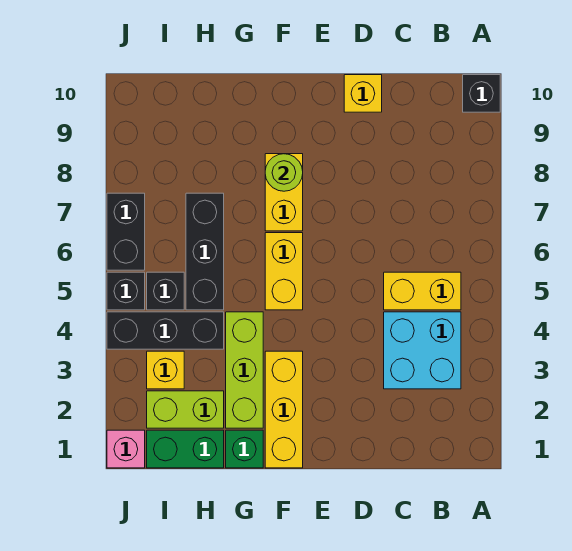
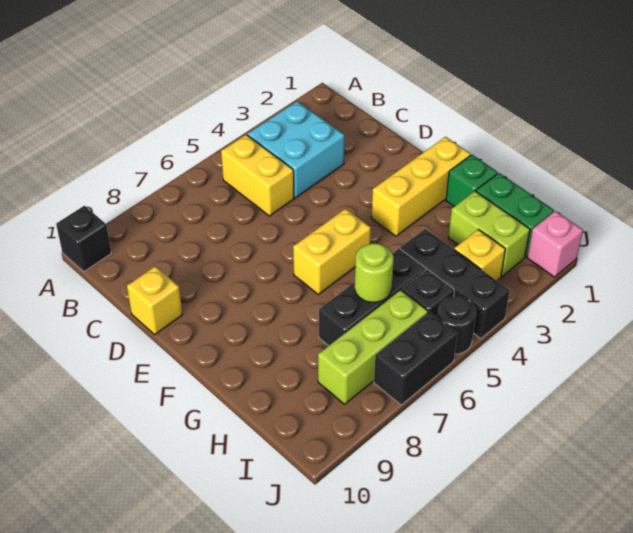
yellow brick F7:F8 level 1 -> none
lime round brick F8 level 2 -> lime round brick H6 level 2
lime brick G2:G4 level 1 -> lime brick I6:I8 level 1
black brick J5 level 1 -> black round brick J5 level 1

